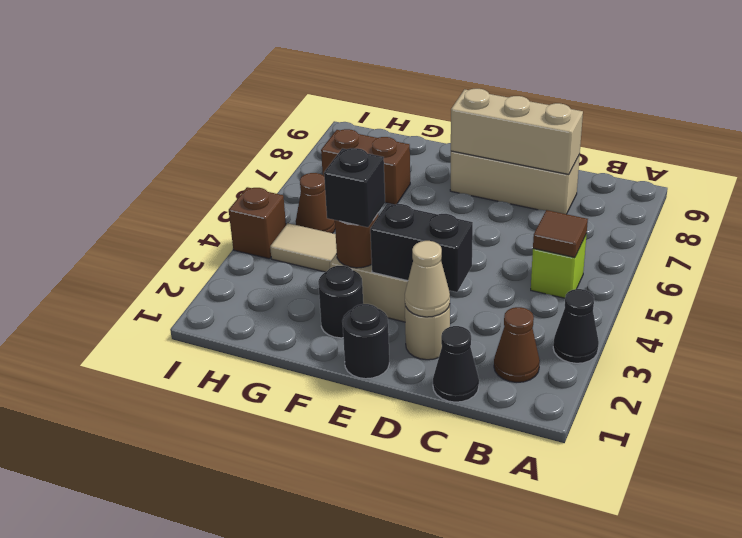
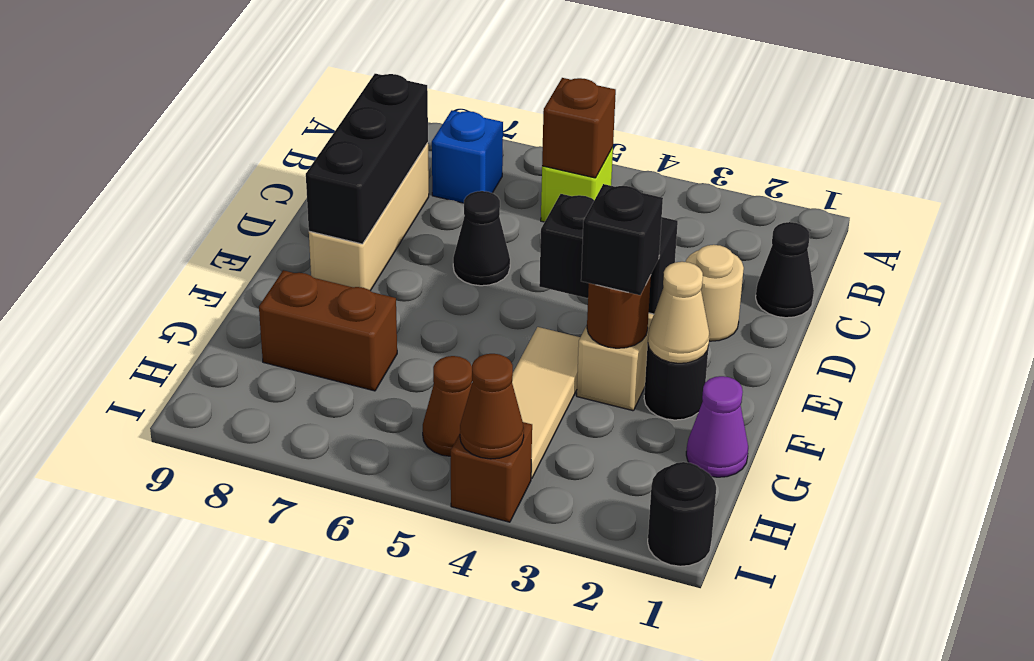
black cone A3 level 1 -> black cone D6 level 1
brown cone B2 level 1 -> brown cone I4 level 2
brown tile B5 level 2 -> brown brick B5 level 2
none -> blue brick B7 level 1
tan brick C8:E8 level 2 -> black brick C8:E8 level 2
tan cone D2 level 2 -> tan cone F2 level 2
black brick D3:E3 level 2 -> black brick E3:E4 level 2
black round brick E1 level 1 -> black round brick I1 level 1
none -> purple cone G1 level 1
brown brick G7:H7 level 1 -> brown brick G7:G8 level 1

